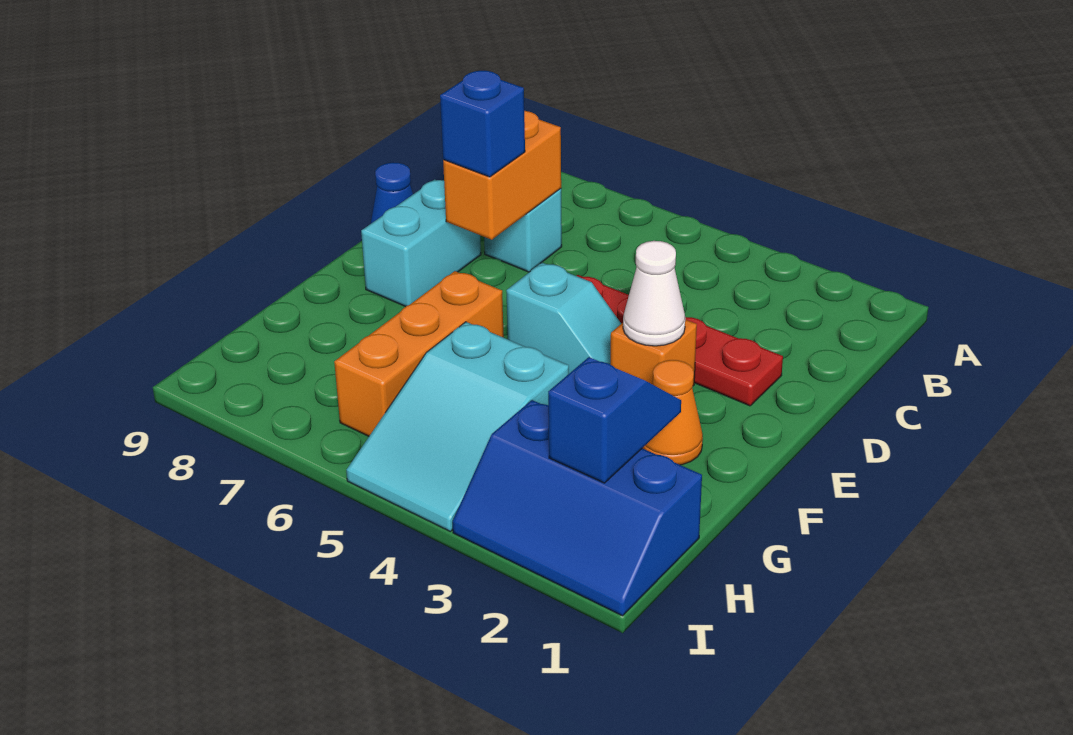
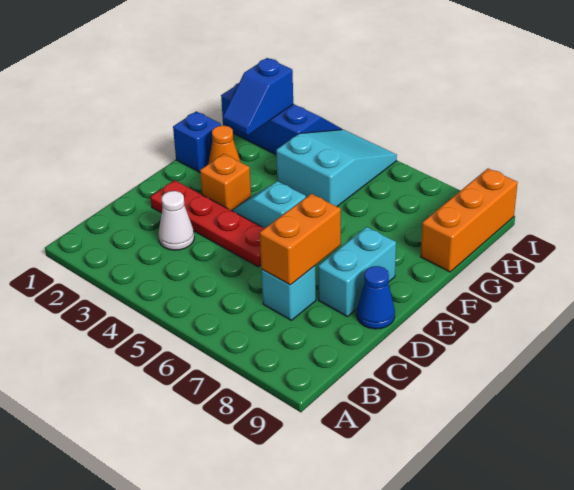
blue brick D7 level 3 -> blue brick F1 level 1
white cone E3 level 2 -> white cone C3 level 1
orange brick F6:H6 level 1 -> orange brick G9:I9 level 1

